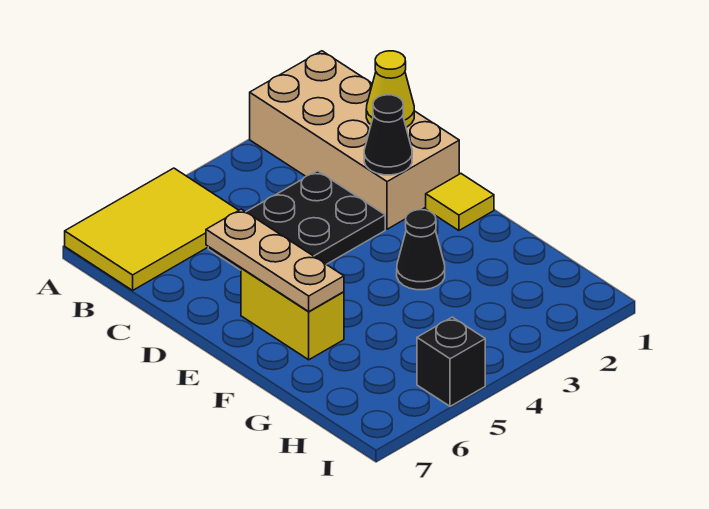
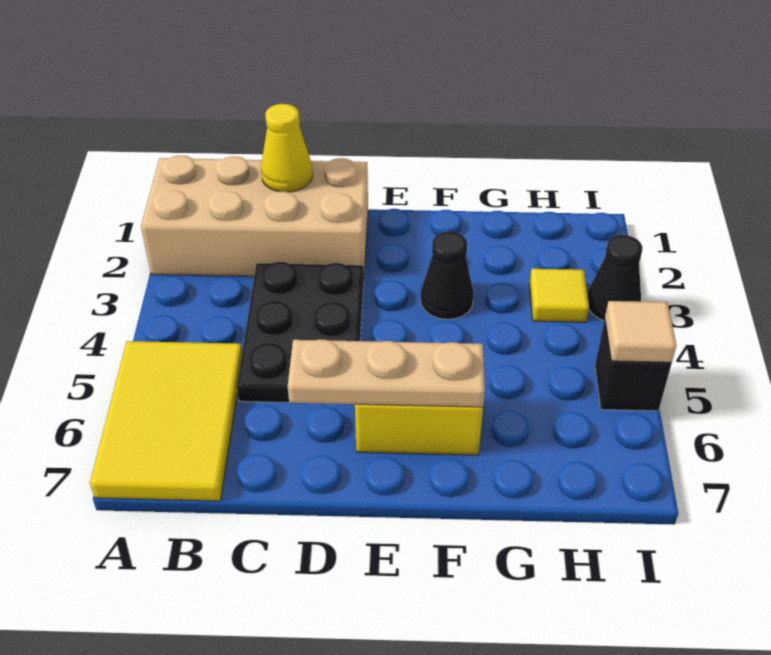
black cone D2 level 2 -> black cone I3 level 1
yellow tile E1 level 1 -> yellow tile H3 level 1
none -> tan tile I5 level 2

